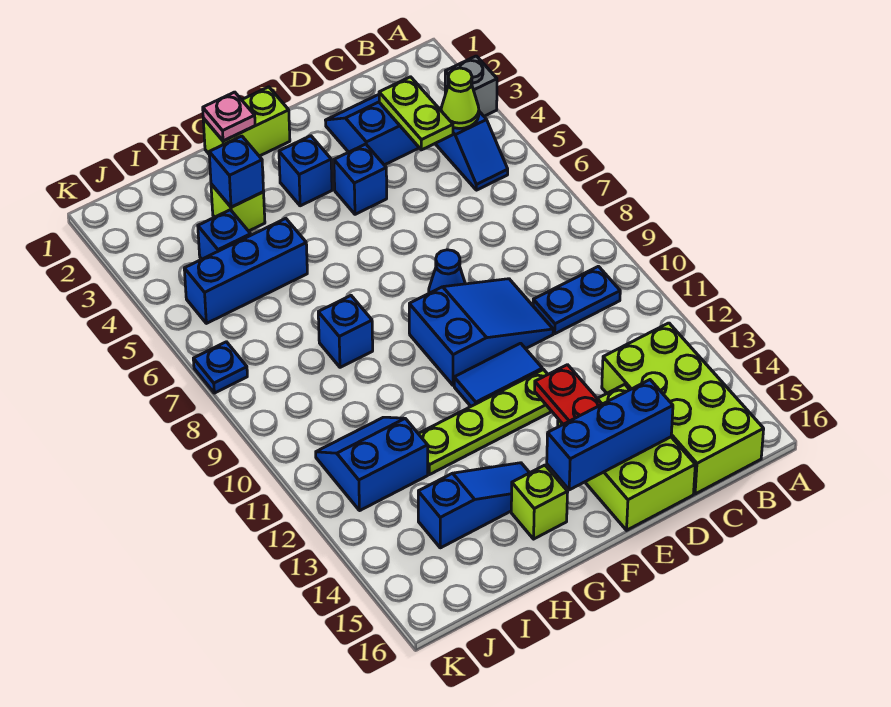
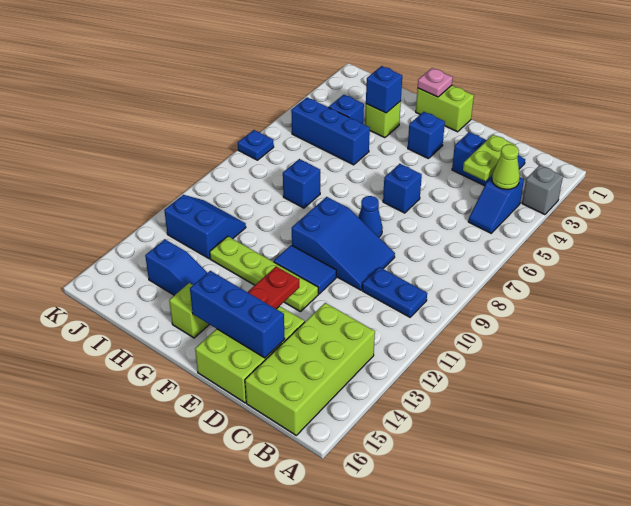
blue brick E4 level 1 -> blue brick E6 level 1

